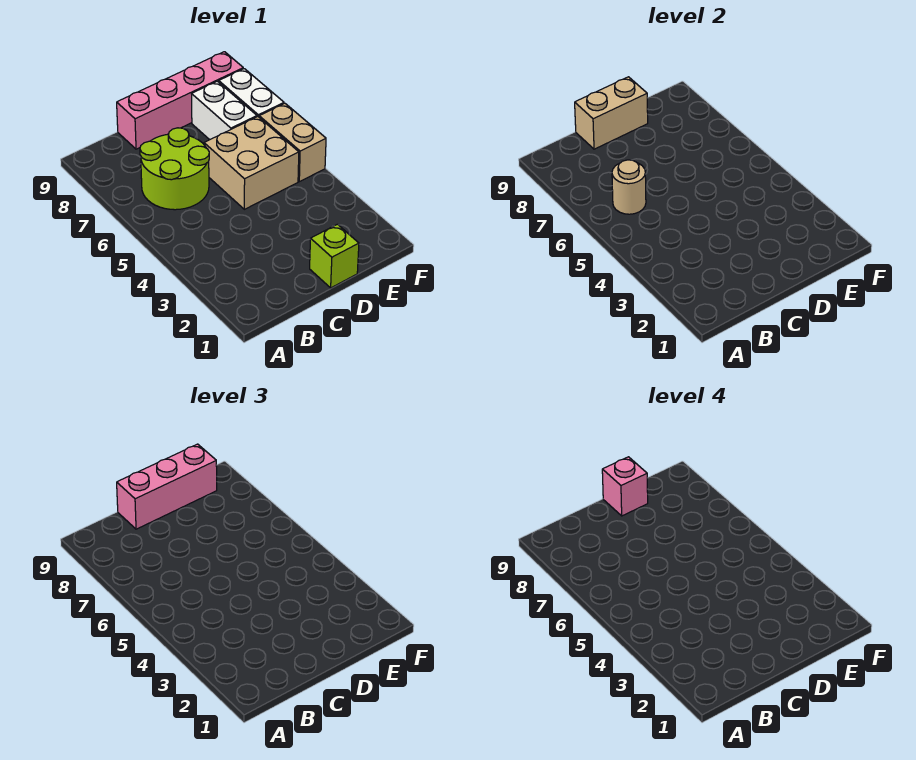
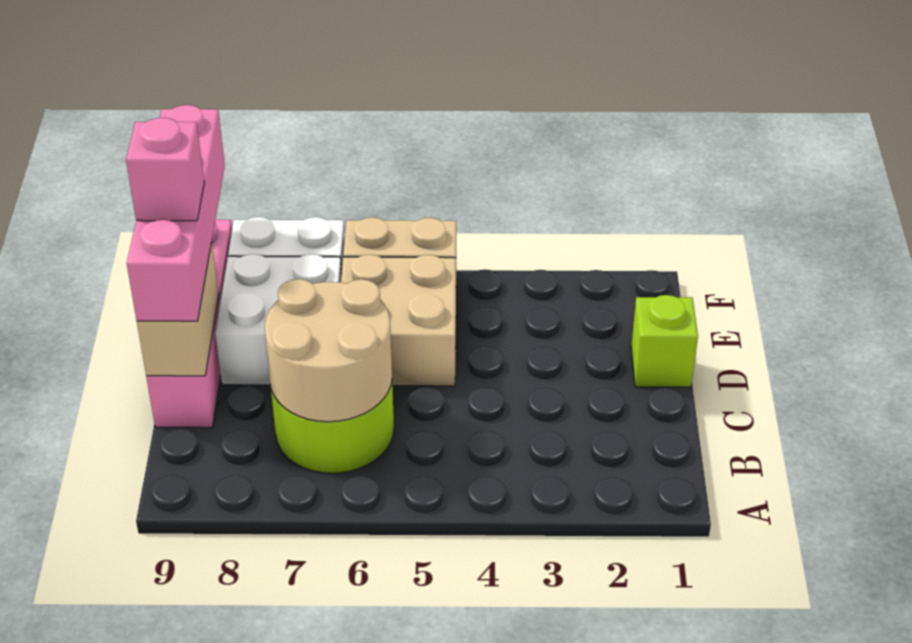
tan round brick B6 level 2 -> tan round brick B6:C7 level 2
pink brick C9:E9 level 3 -> pink brick C9:F9 level 3
white brick E7:E8 level 1 -> white brick D7:E8 level 1

